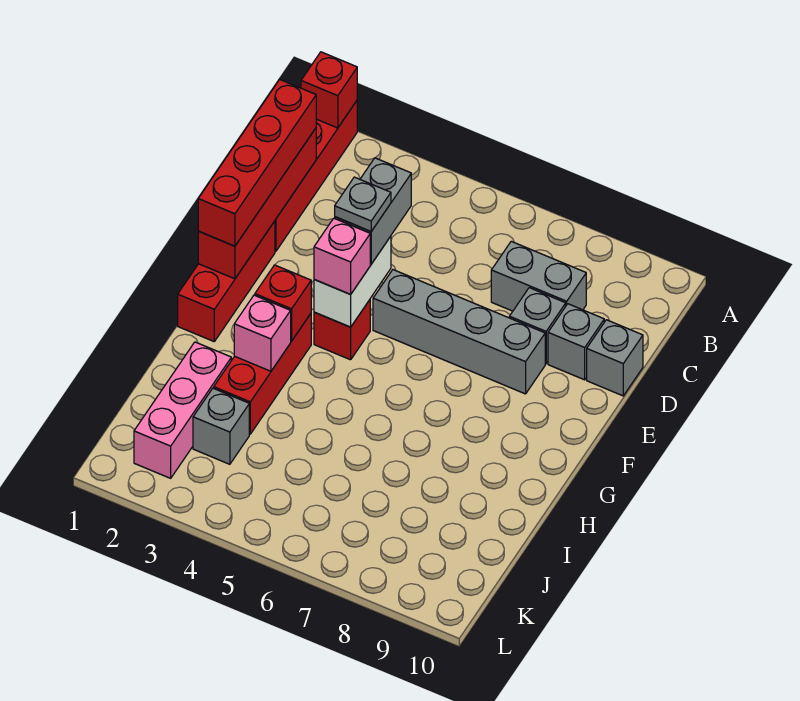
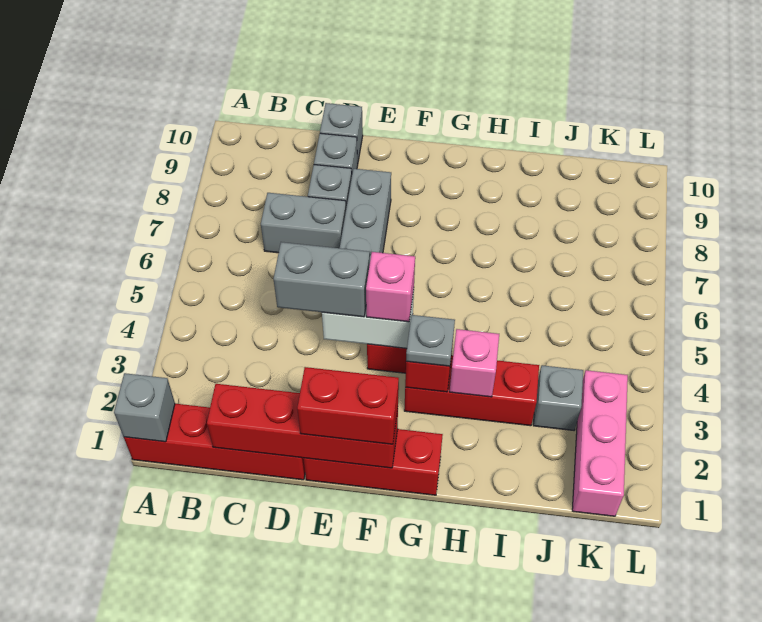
red brick A1 level 2 -> grey brick A1 level 2
red brick C1:F1 level 3 -> red brick E1:F1 level 3
grey brick C7:C8 level 1 -> grey brick C7:D7 level 1
grey plate E4 level 4 -> grey plate G3 level 3
pink brick I2:K2 level 1 -> pink brick K1:K3 level 1

